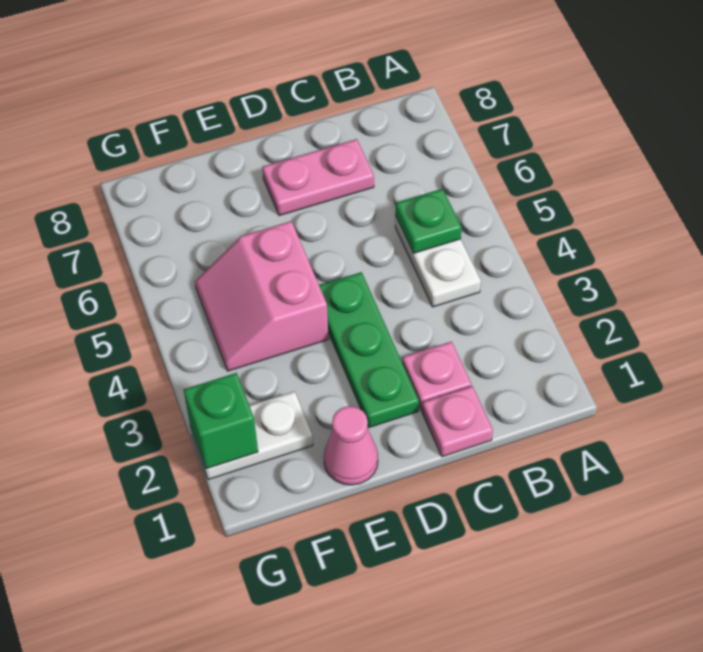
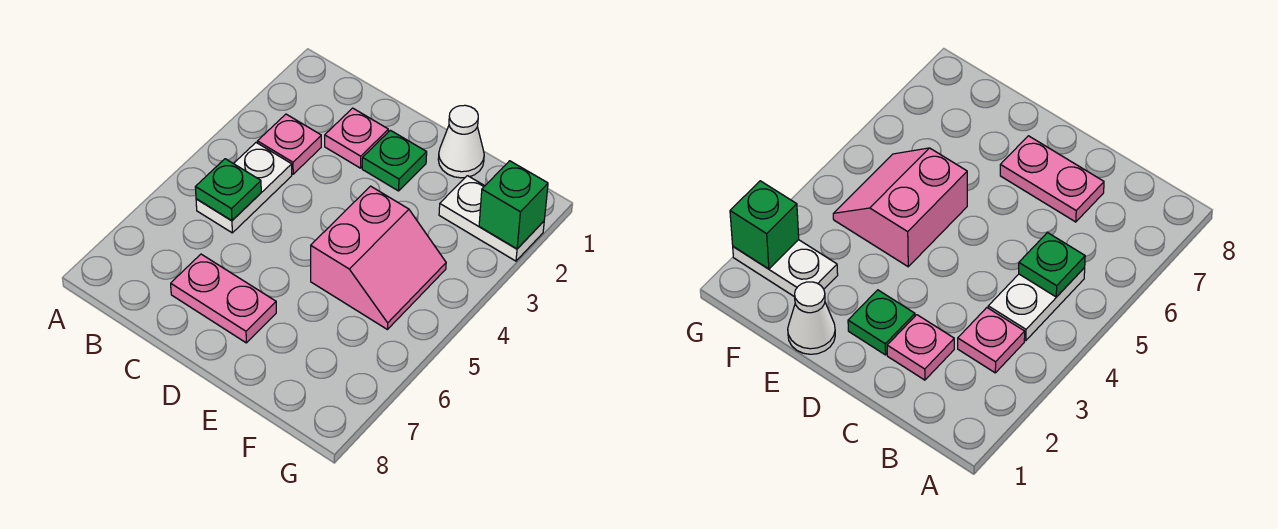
pink plate C1 level 1 -> pink plate B3 level 1
green plate D2:D4 level 1 -> green plate D2 level 1
pink cone E1 level 1 -> white cone E1 level 1

